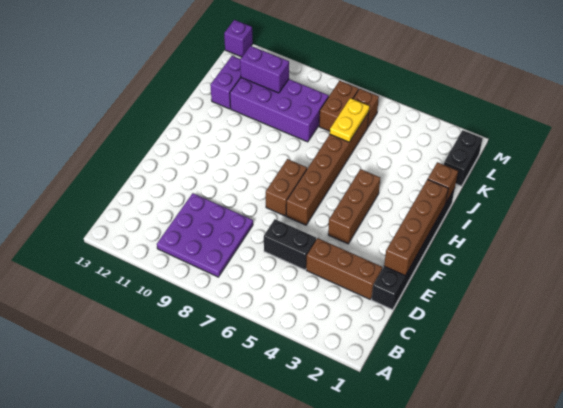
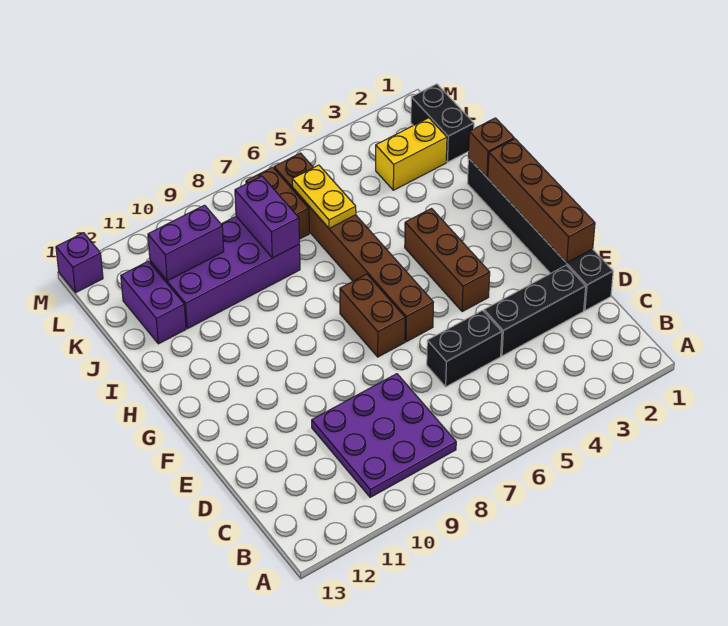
brown brick D2:D4 level 1 -> black brick D2:D4 level 1
none -> purple brick J8:K8 level 2
none -> yellow brick K2:K3 level 1

